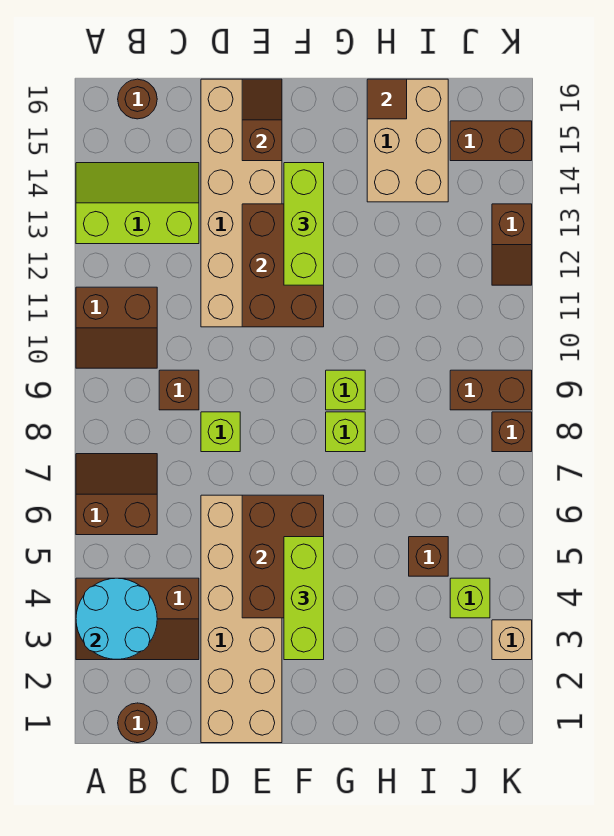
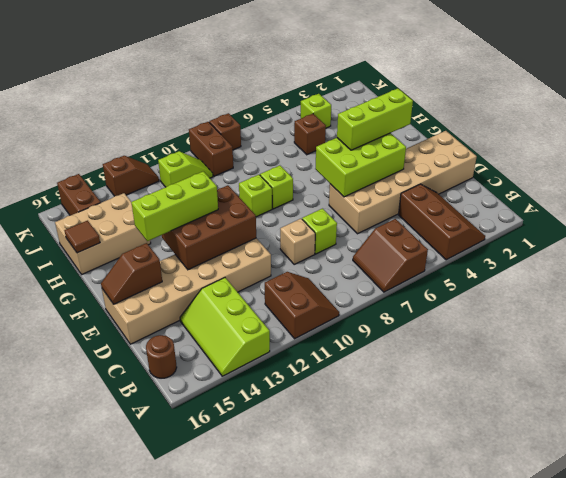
cyan round brick A3:B4 level 2 -> none
brown round brick B1 level 1 -> none
brown brick C9 level 1 -> none
brown brick E4:F6 level 2 -> lime brick E4:F6 level 2
none -> lime slope J10:J11 level 1 top 11
tan brick K3 level 1 -> tan brick D9 level 1

